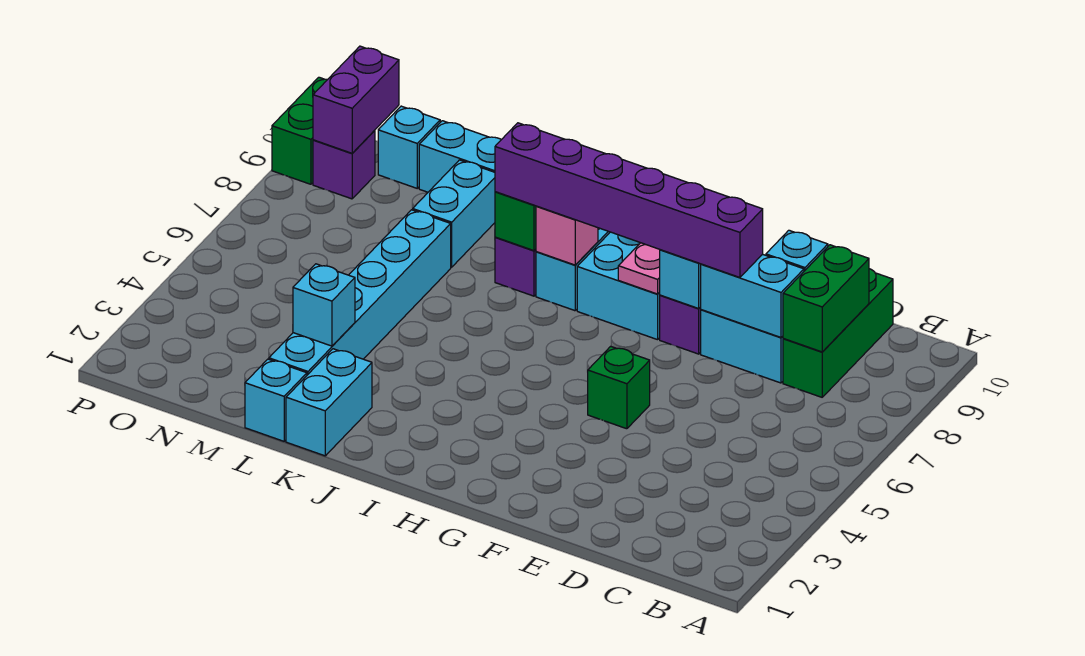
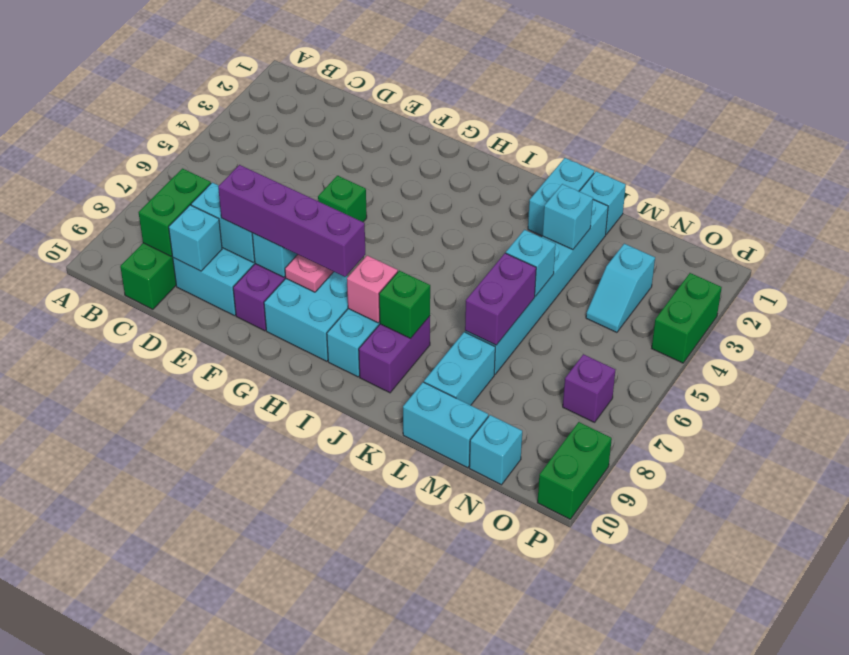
purple brick E8:J8 level 3 -> purple brick E8:H8 level 3
none -> cyan brick L5 level 2
none -> cyan slope N3:N4 level 1 top 3
purple brick O9 level 1 -> purple brick O7 level 1
purple brick O9:O10 level 2 -> purple brick L6:L7 level 2
none -> green brick P3:P4 level 1

